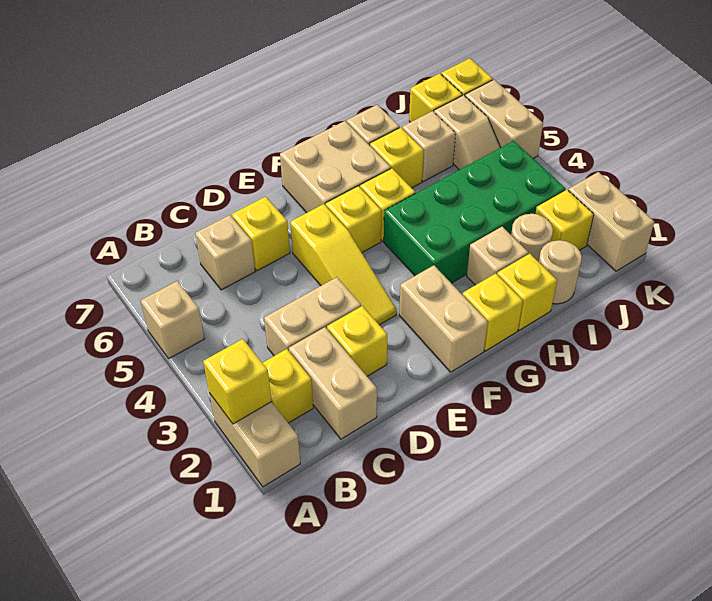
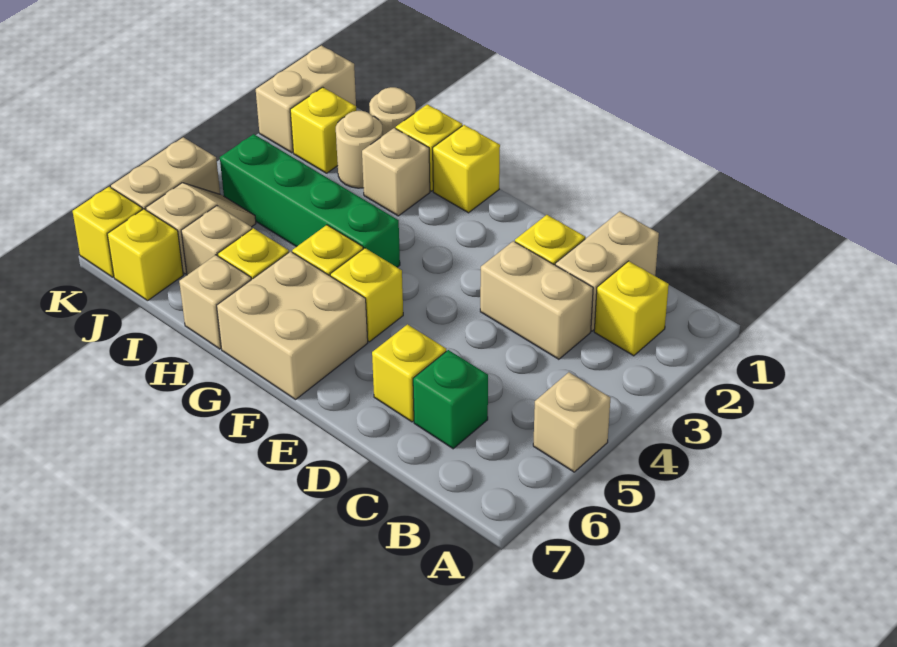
tan brick A1:A2 level 1 -> none
yellow brick A2 level 2 -> none
tan brick C6 level 1 -> green brick C6 level 1
yellow slope E3:E5 level 1 top 5 -> none
tan brick F1:F2 level 1 -> none
green brick G3:J4 level 1 -> green brick G4:J4 level 1

